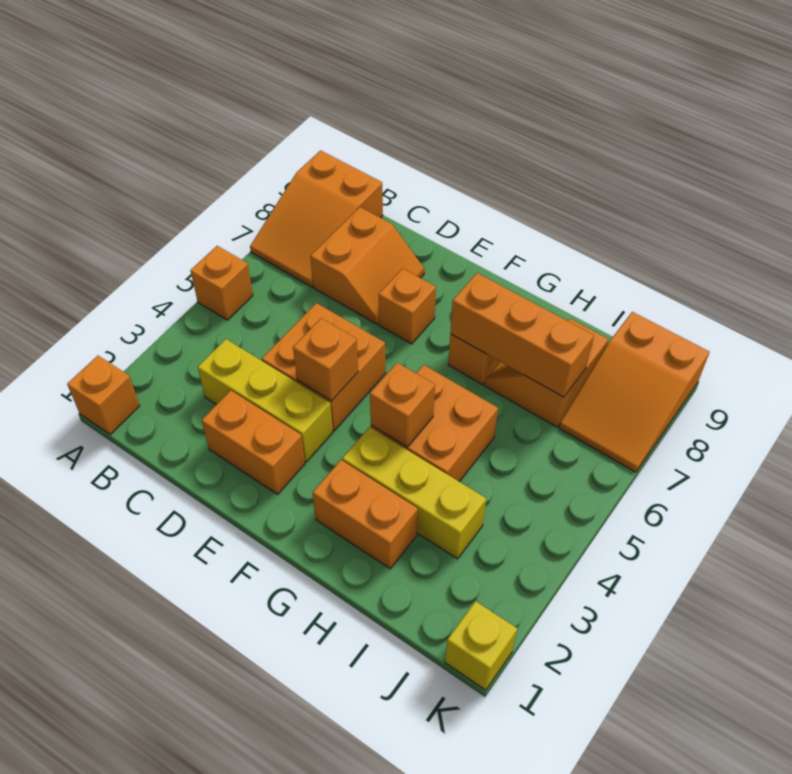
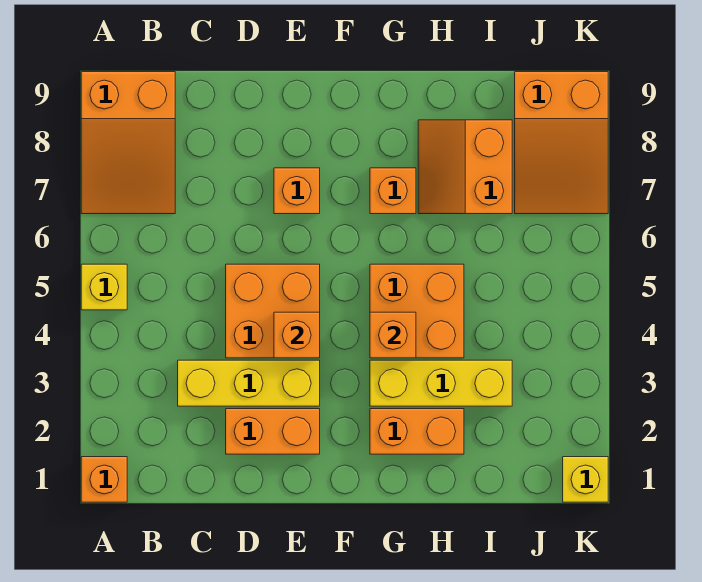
orange brick A5 level 1 -> yellow brick A5 level 1
orange slope C7:D8 level 1 top C -> none
orange brick G7:I7 level 2 -> none

